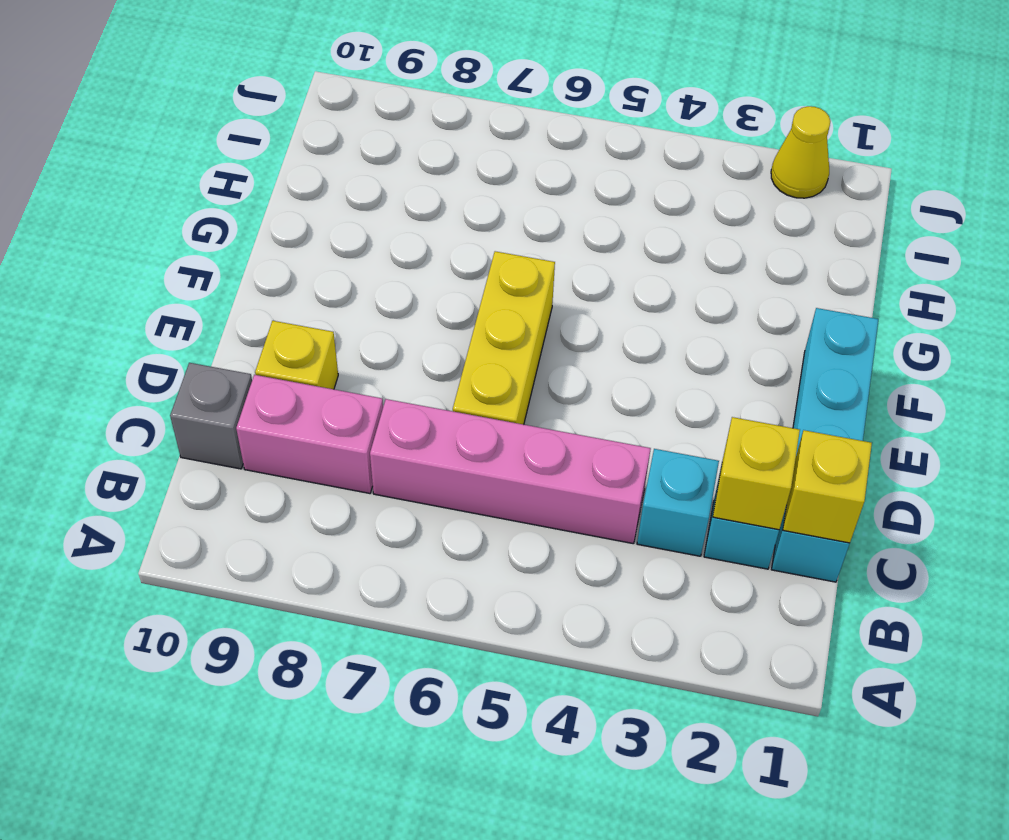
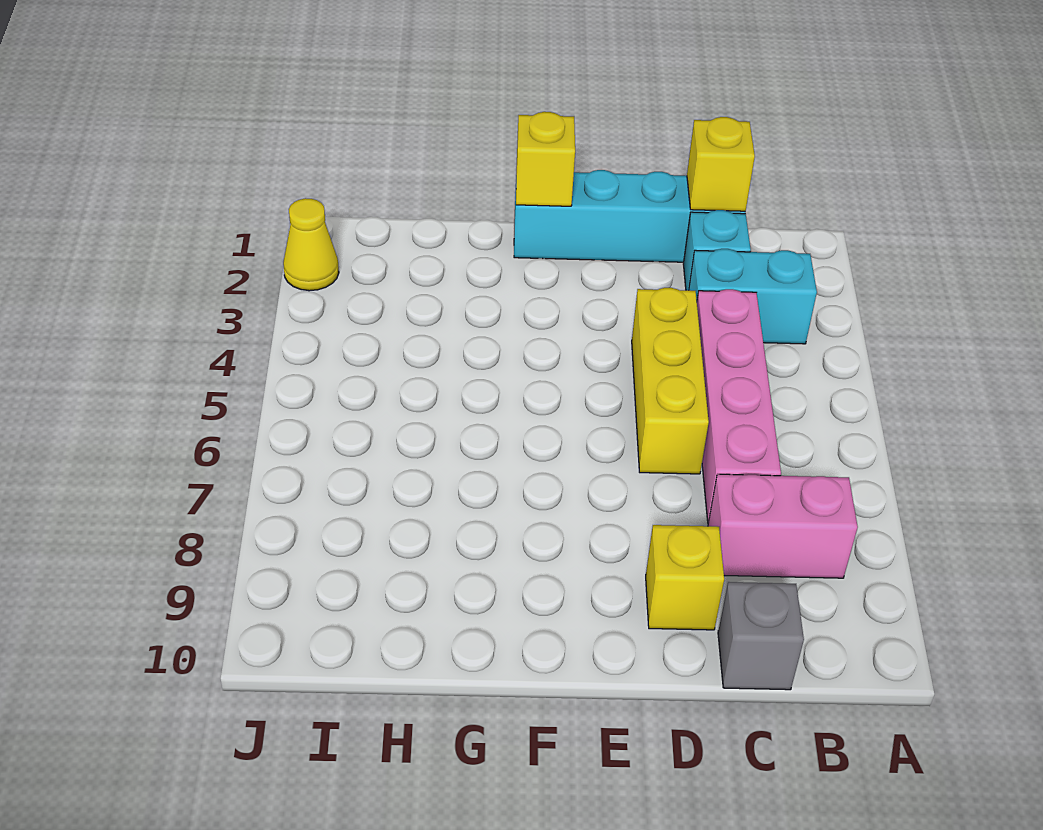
yellow brick C2 level 2 -> yellow brick F1 level 2
cyan brick C3 level 1 -> cyan brick B3:C3 level 1
pink brick C8:C9 level 1 -> pink brick B8:C8 level 1
yellow brick D6:F6 level 1 -> yellow brick D4:D6 level 1

